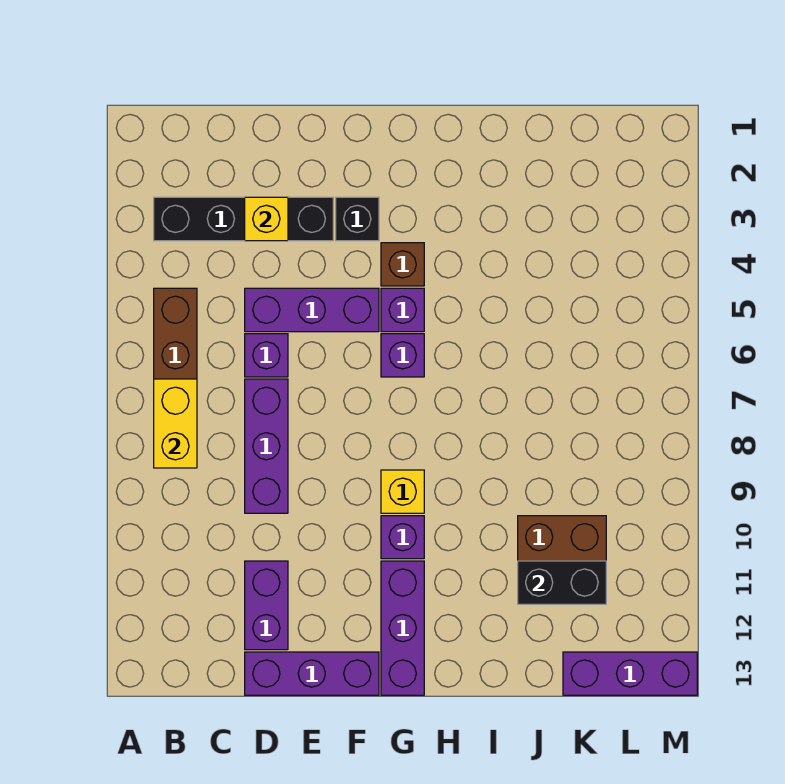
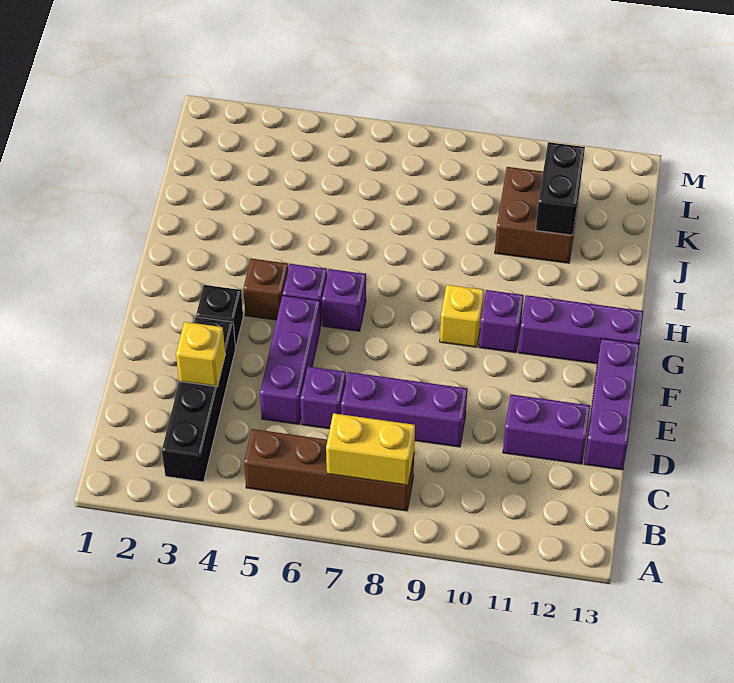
purple brick K13:M13 level 1 -> none

